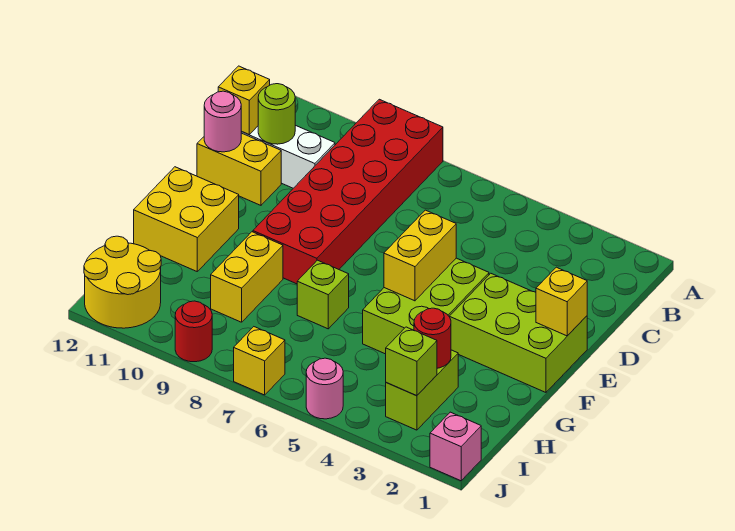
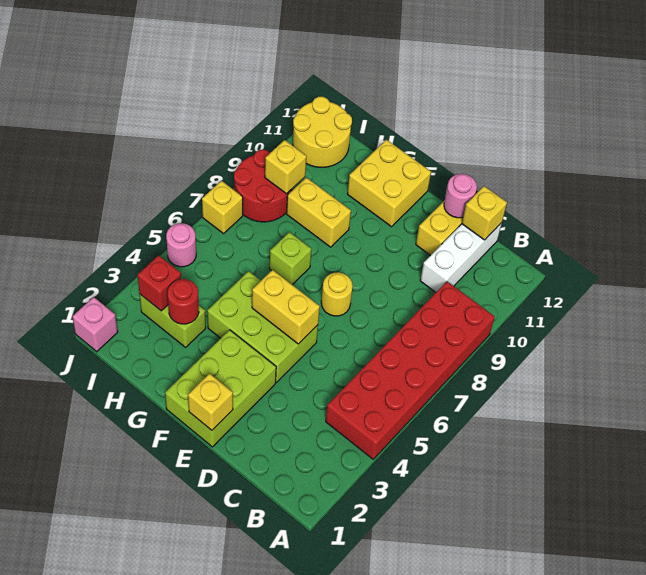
red brick A8:F9 level 1 -> red brick A4:B9 level 1
lime round brick C11 level 2 -> none
none -> yellow round brick E7 level 1
lime brick I3 level 2 -> red brick I3 level 2
none -> yellow brick I9 level 2
red round brick J9 level 1 -> red round brick I8:J9 level 1

